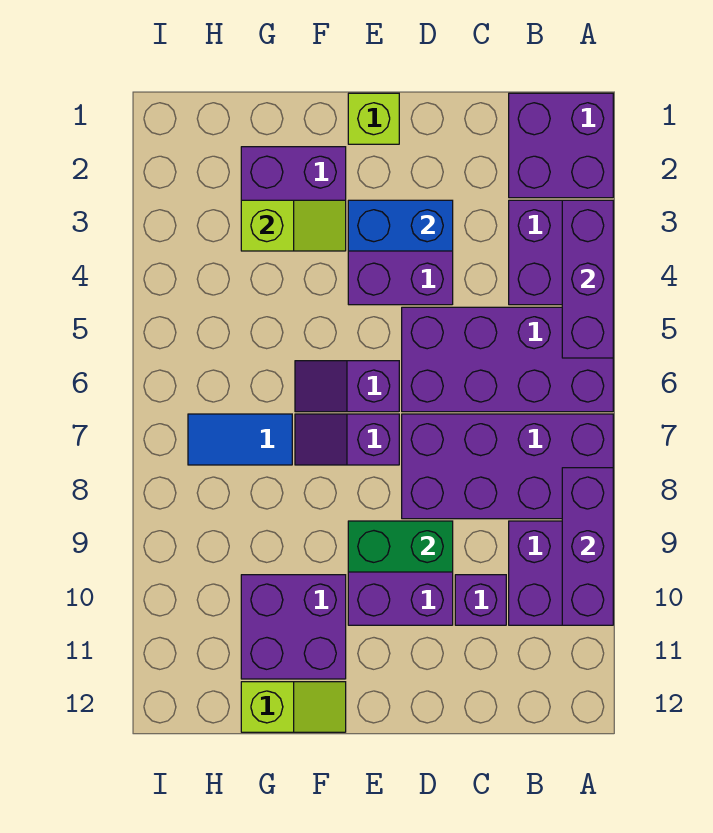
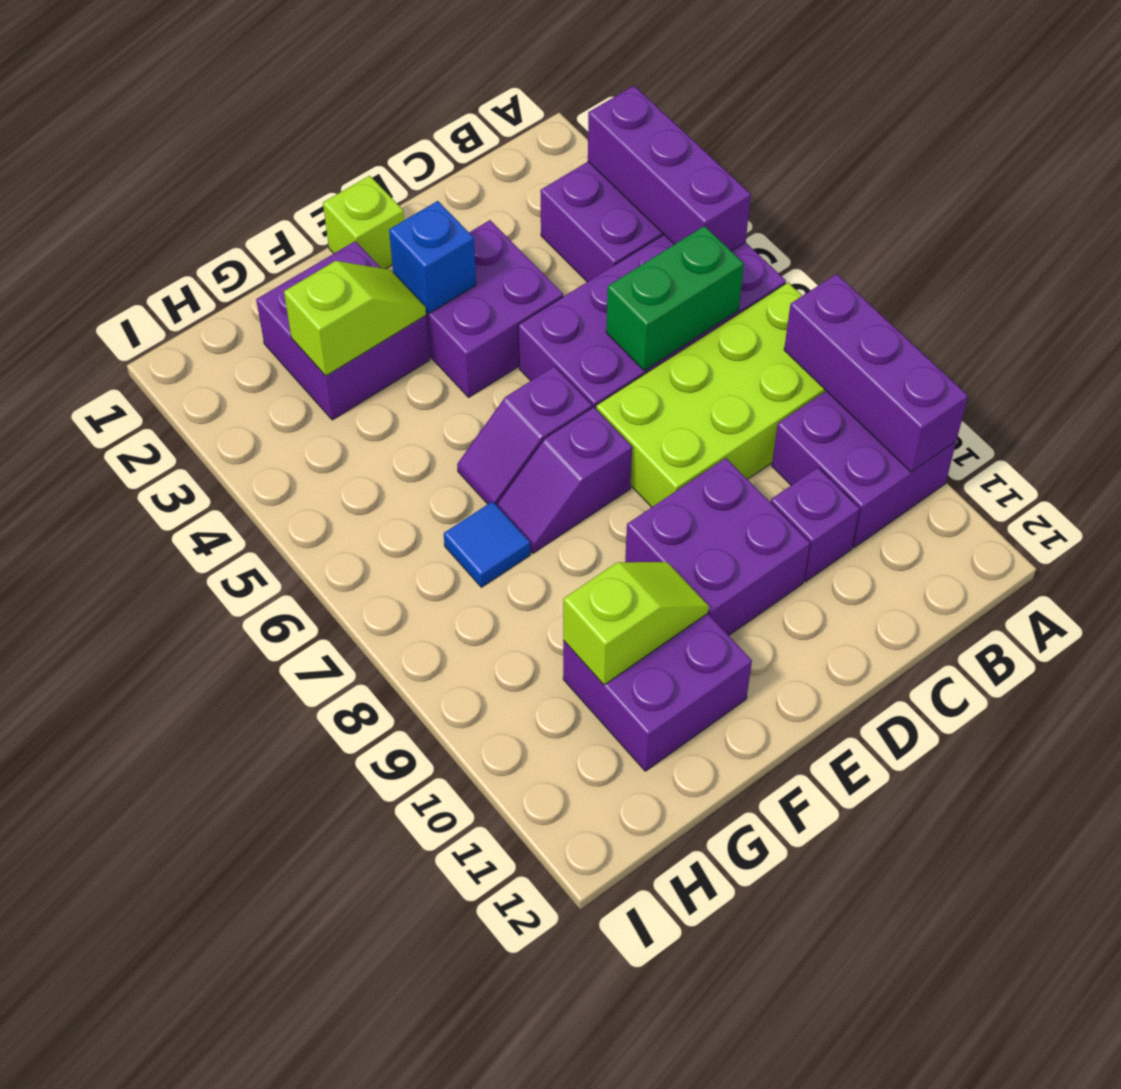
purple brick A1:B2 level 1 -> none
purple brick A7:D8 level 1 -> lime brick A7:D8 level 1
blue brick D3:E3 level 2 -> blue brick E3 level 2
green brick D9:E9 level 2 -> green brick B6:C6 level 2
lime slope F12:G12 level 1 top G -> lime slope F10:G10 level 2 top G
blue tile G7:H7 level 1 -> blue tile G7 level 1

